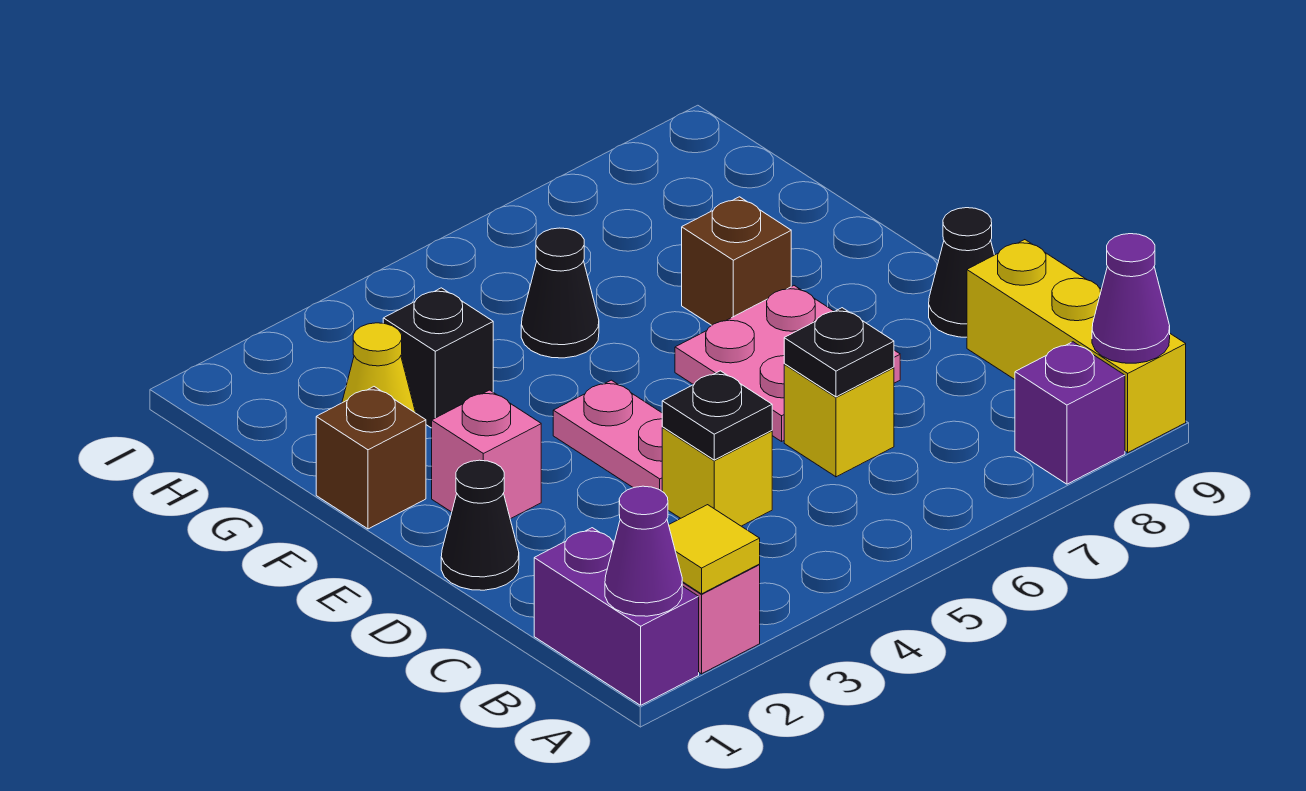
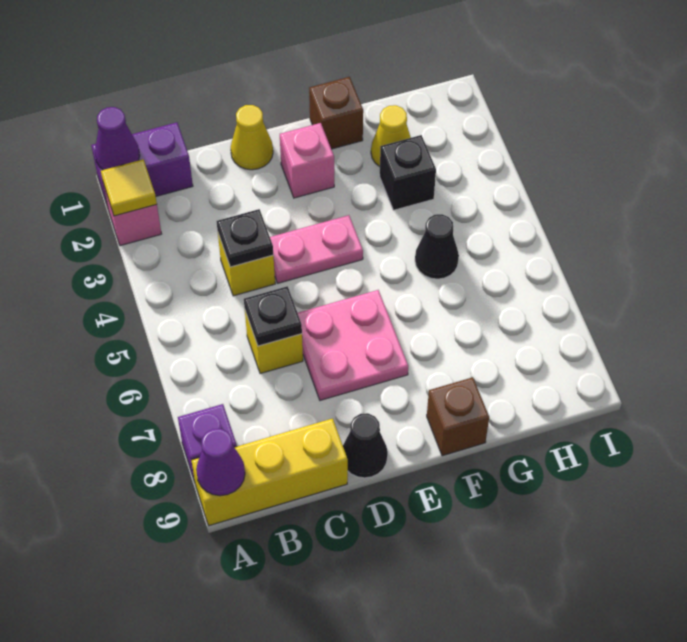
black cone D1 level 1 -> yellow cone D1 level 1
brown brick F7 level 1 -> brown brick F9 level 1

